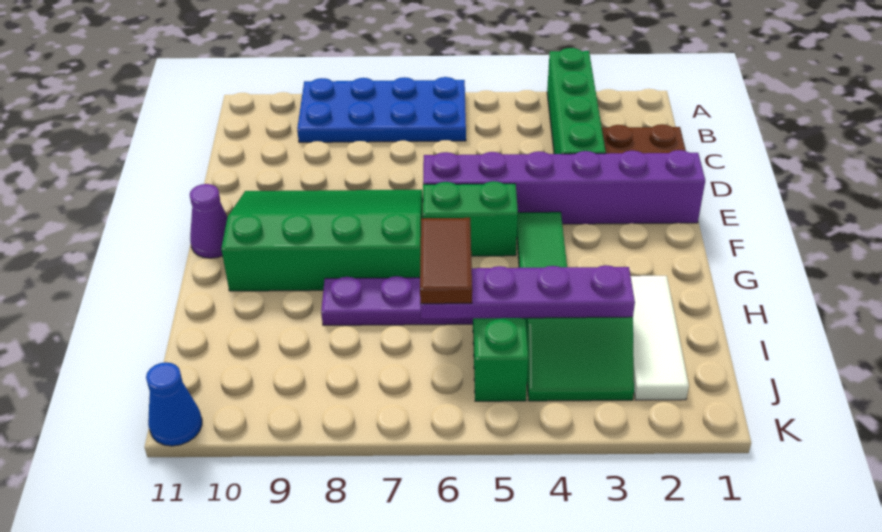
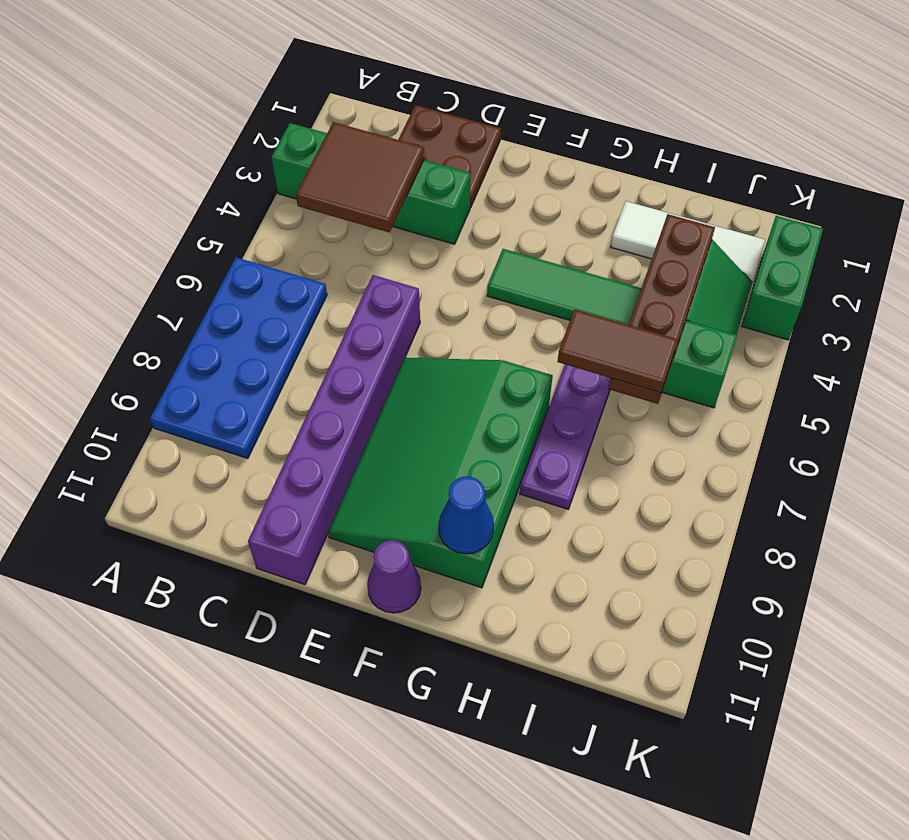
none -> brown tile B3:C4 level 2
purple brick E1:E6 level 1 -> purple brick D6:D11 level 1
green brick F5:F6 level 1 -> green brick K2:K3 level 1
purple plate I3:I6 level 2 -> brown plate I3:I6 level 2
blue cone K11 level 1 -> blue cone G10 level 2

